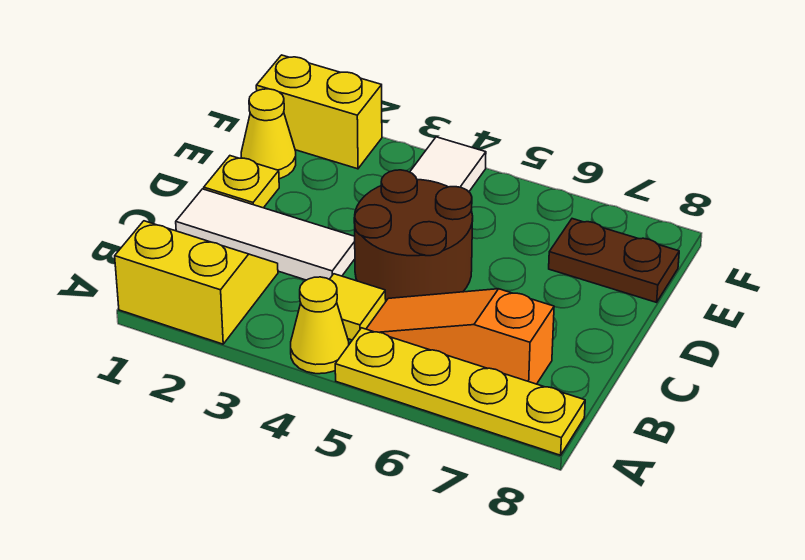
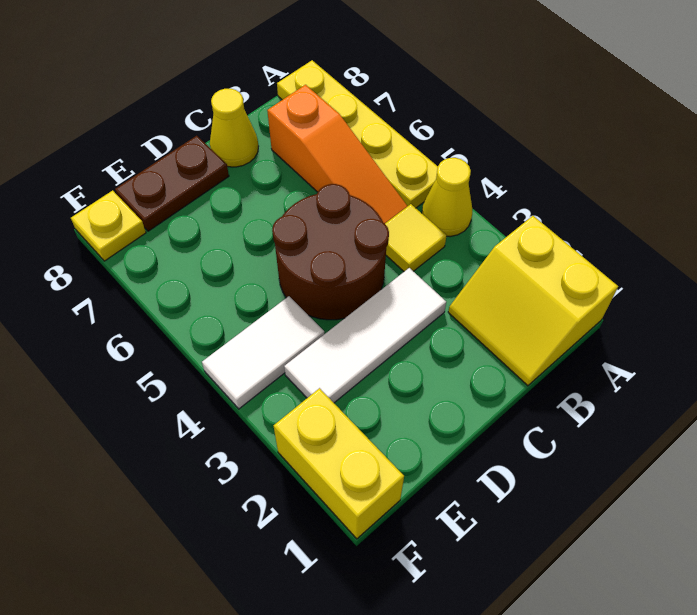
white tile C1:C3 level 1 -> white tile C3:E3 level 1
yellow plate D1 level 1 -> yellow plate F8 level 1
yellow cone E1 level 1 -> yellow cone C8 level 1
brown plate E7:E8 level 1 -> brown plate D8:E8 level 1

